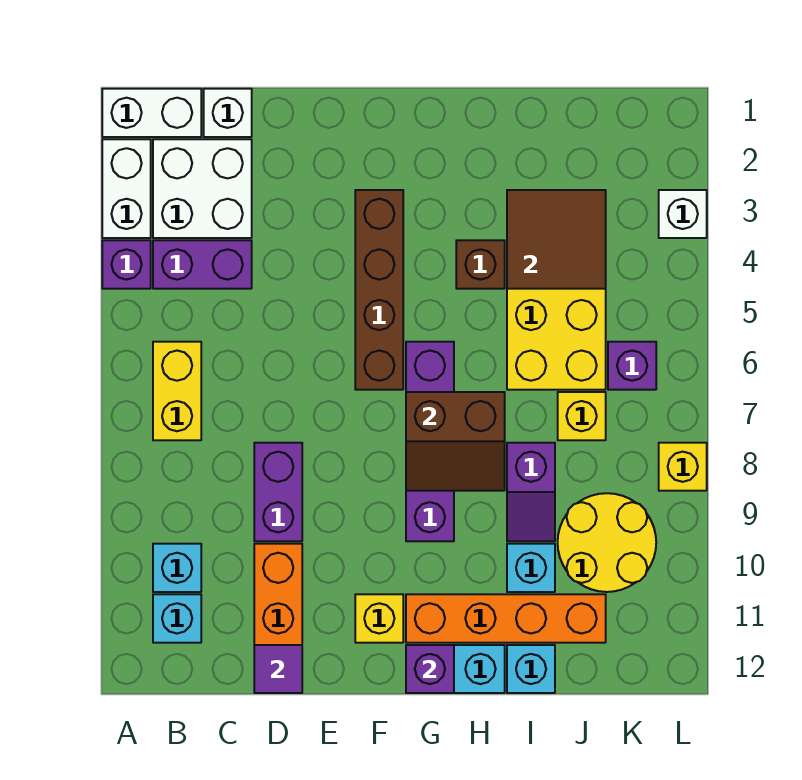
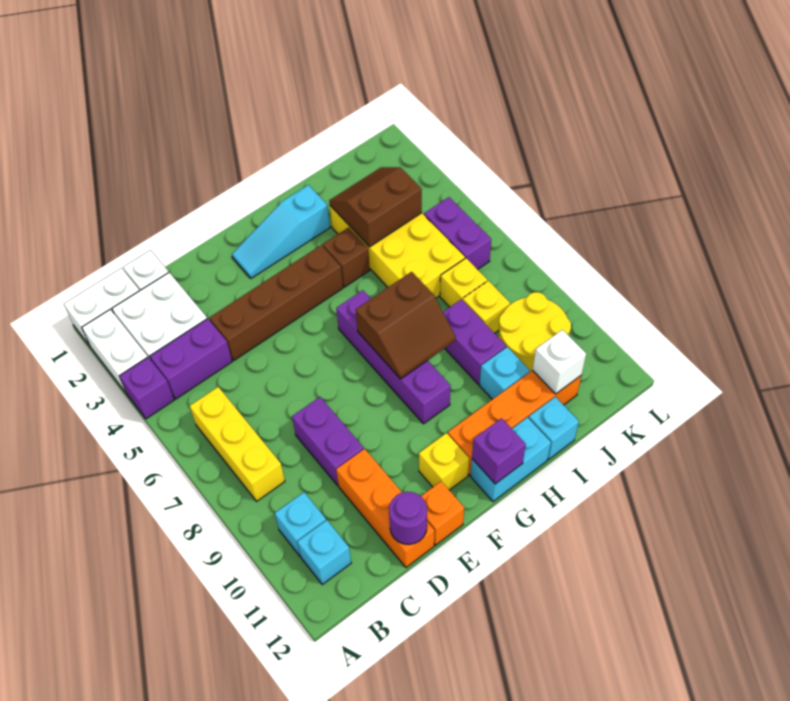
yellow brick B6:B7 level 1 -> yellow brick B6:B8 level 1
purple tile D12 level 2 -> purple round brick D12 level 2
none -> orange brick E12 level 1
none -> cyan slope F2:H2 level 1 top H
brown brick F3:F6 level 1 -> brown brick D4:G4 level 1
brown tile I3:J4 level 2 -> brown slope I3:J4 level 2 top 4
purple slope I8:I9 level 1 top 8 -> purple brick I8:I9 level 1
purple brick K6 level 1 -> purple brick K5:K6 level 1
white brick L3 level 1 -> white brick J11 level 2
yellow brick L8 level 1 -> yellow brick J8 level 1

